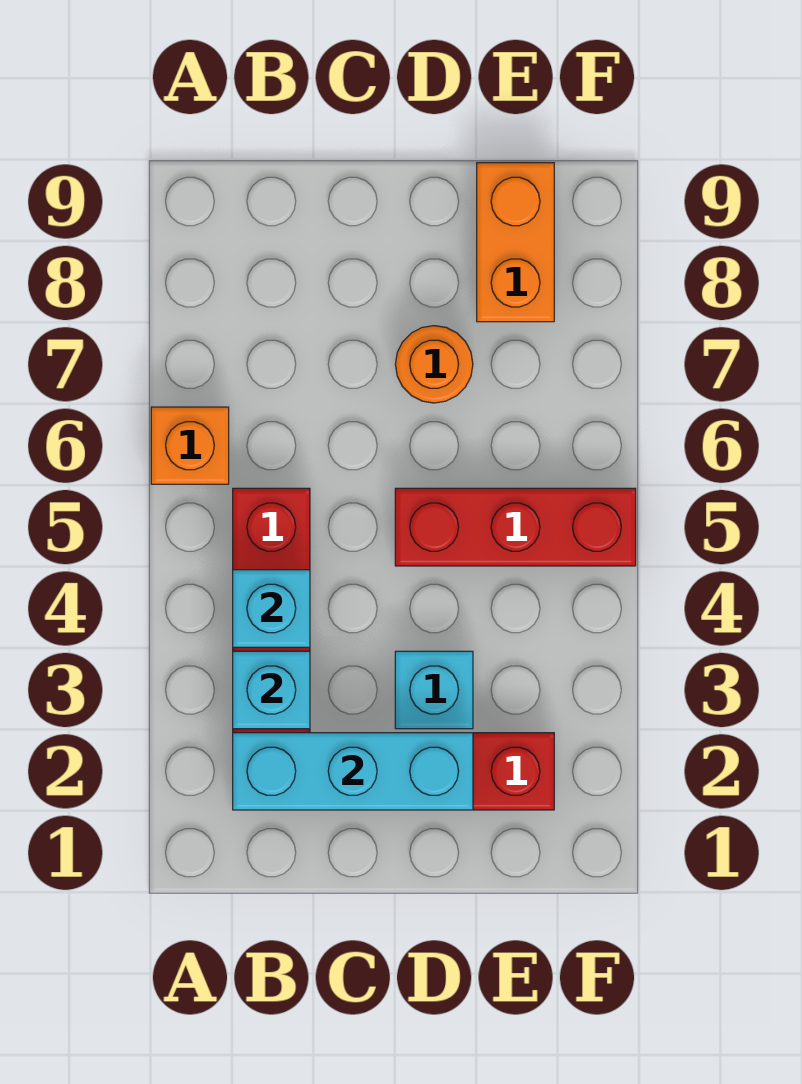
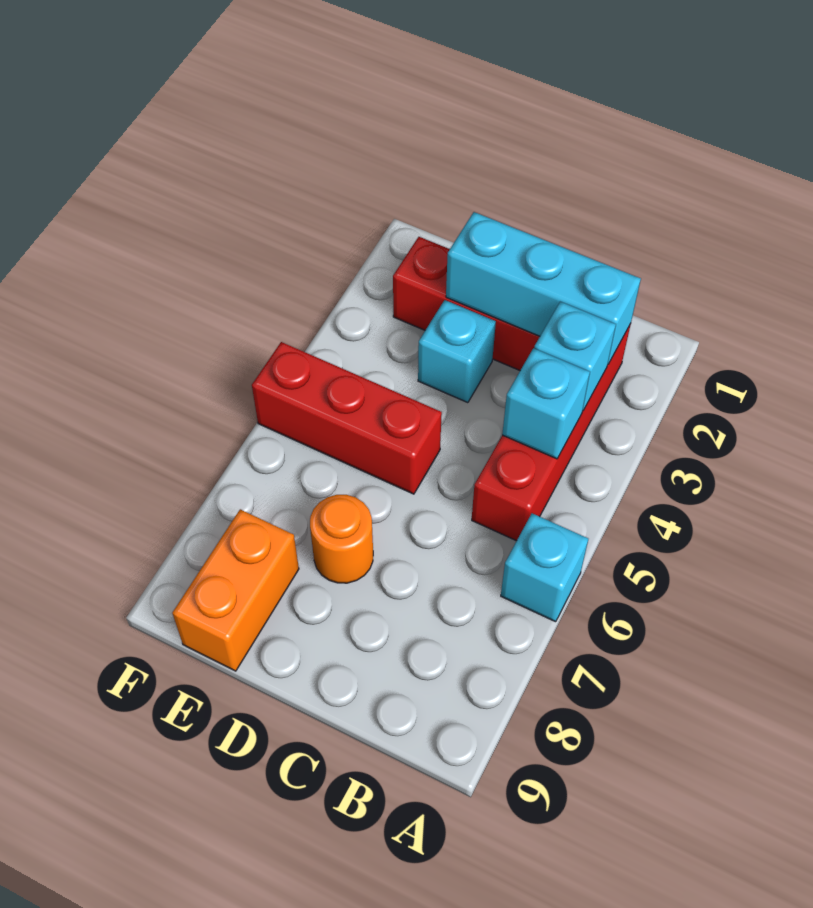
orange brick A6 level 1 -> cyan brick A6 level 1

